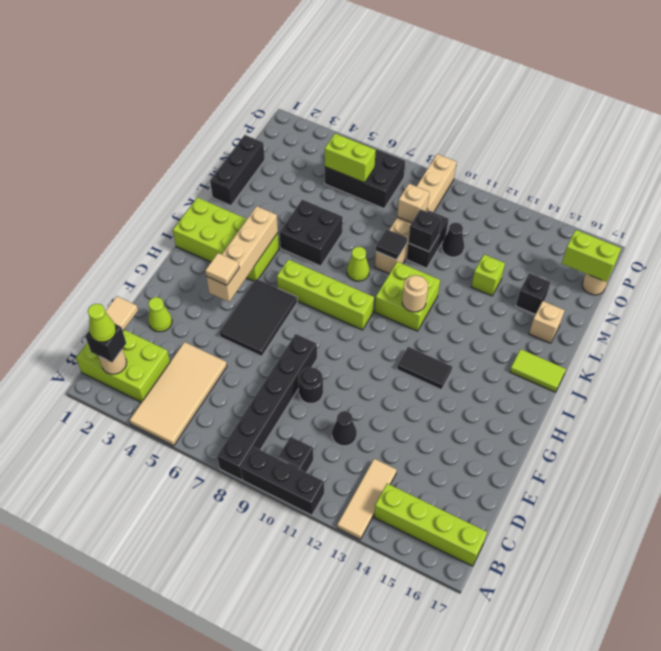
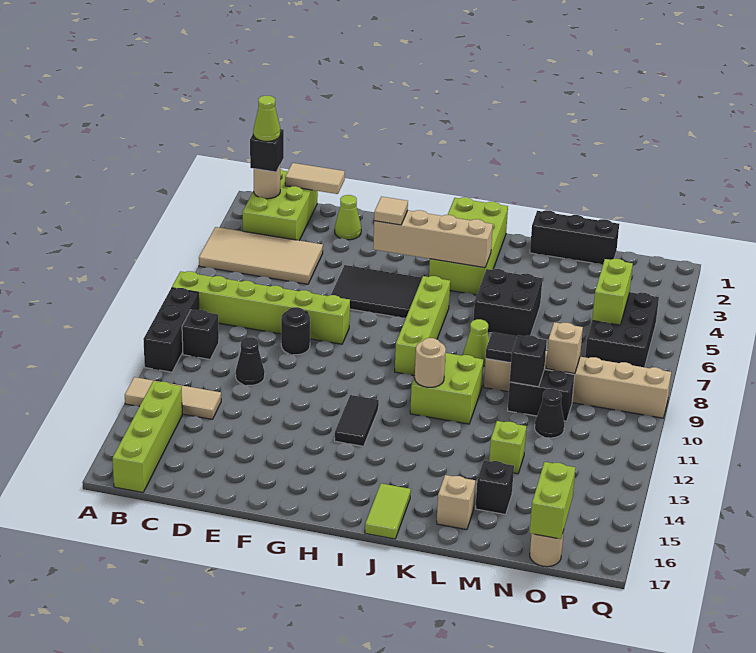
black brick A8:F8 level 1 -> lime brick A8:F8 level 1

